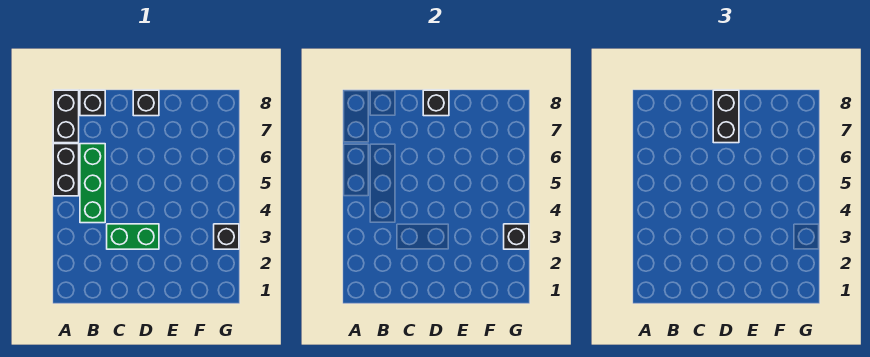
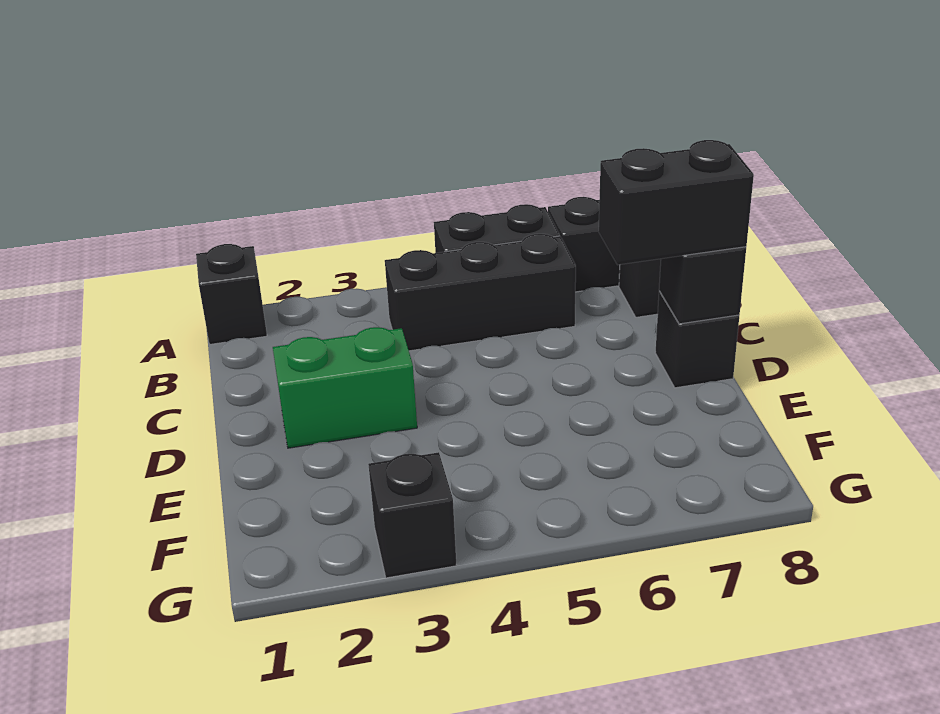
green brick B4:B6 level 1 -> black brick B4:B6 level 1
green brick C3:D3 level 1 -> green brick D2:D3 level 1
black brick G3 level 2 -> black brick A1 level 1

